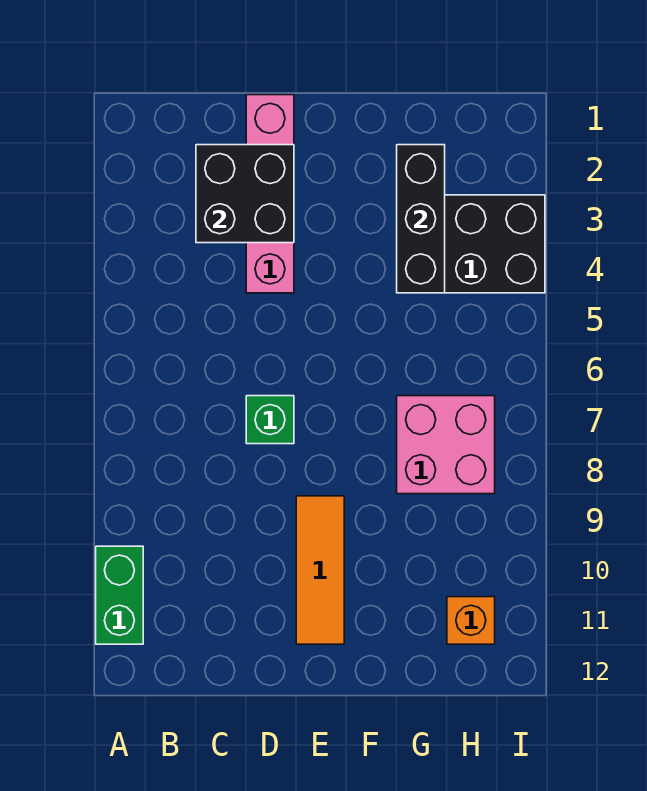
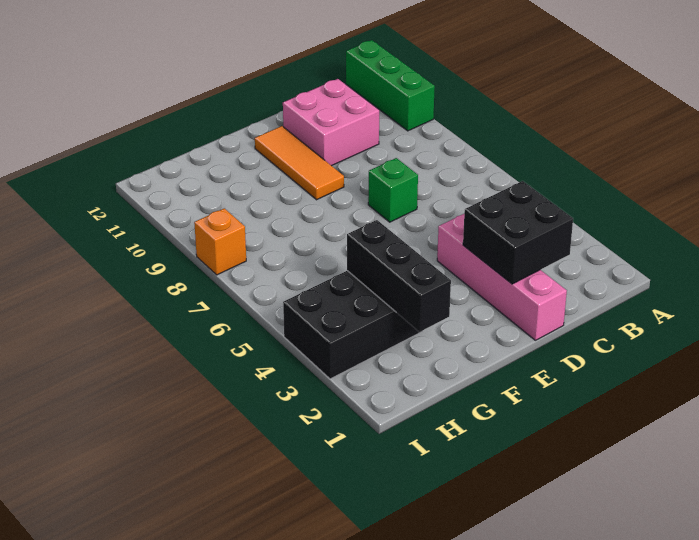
green brick A10:A11 level 1 -> green brick A10:A12 level 1
pink brick G7:H8 level 1 -> pink brick C10:D11 level 1
orange brick H11 level 1 -> orange brick I8 level 1

